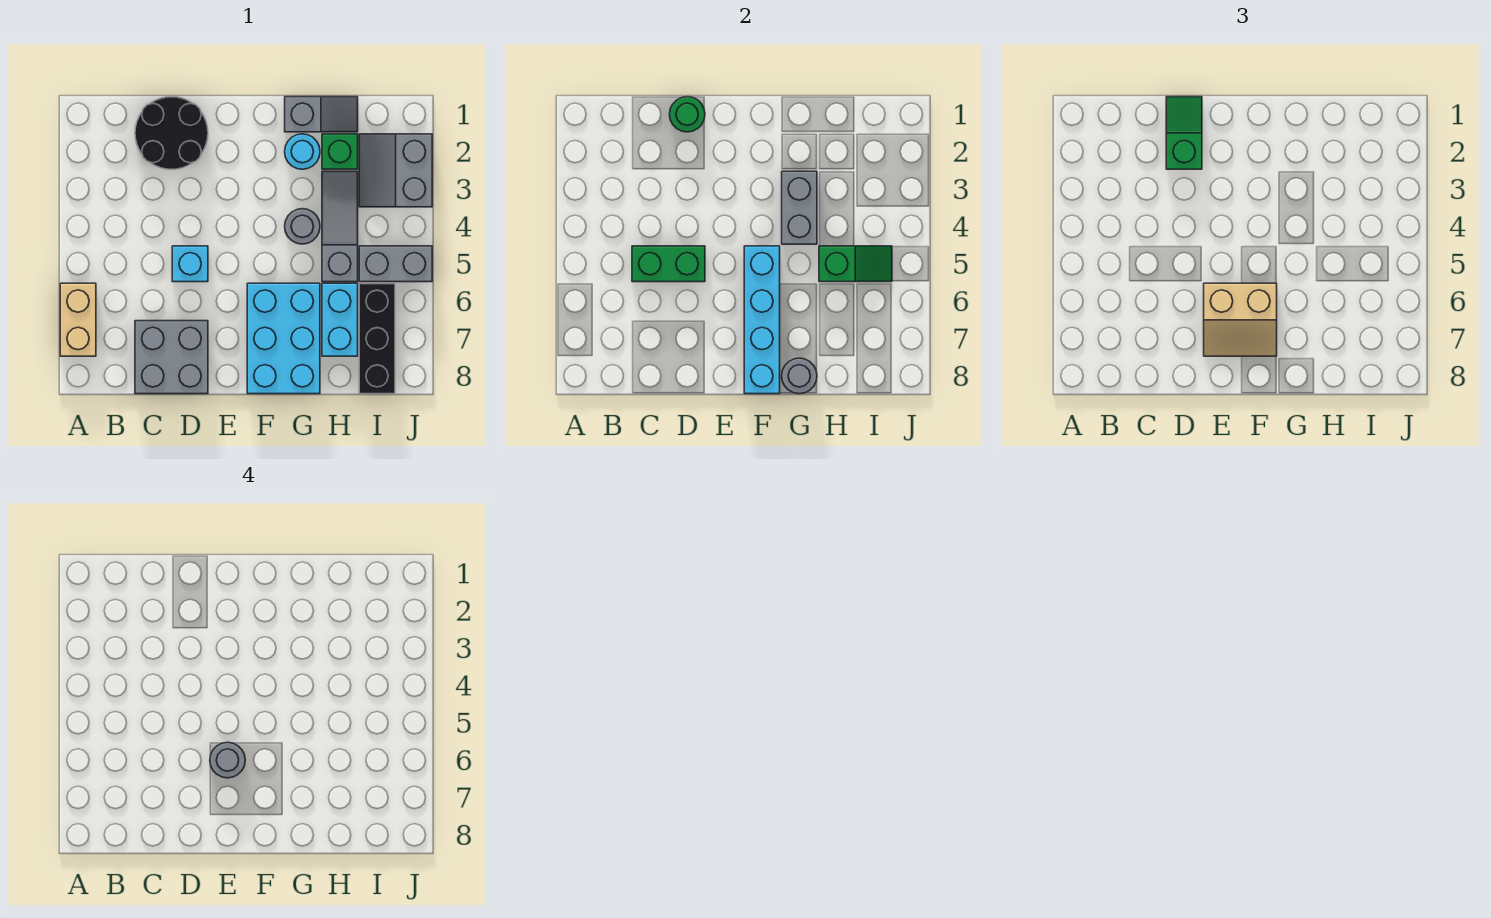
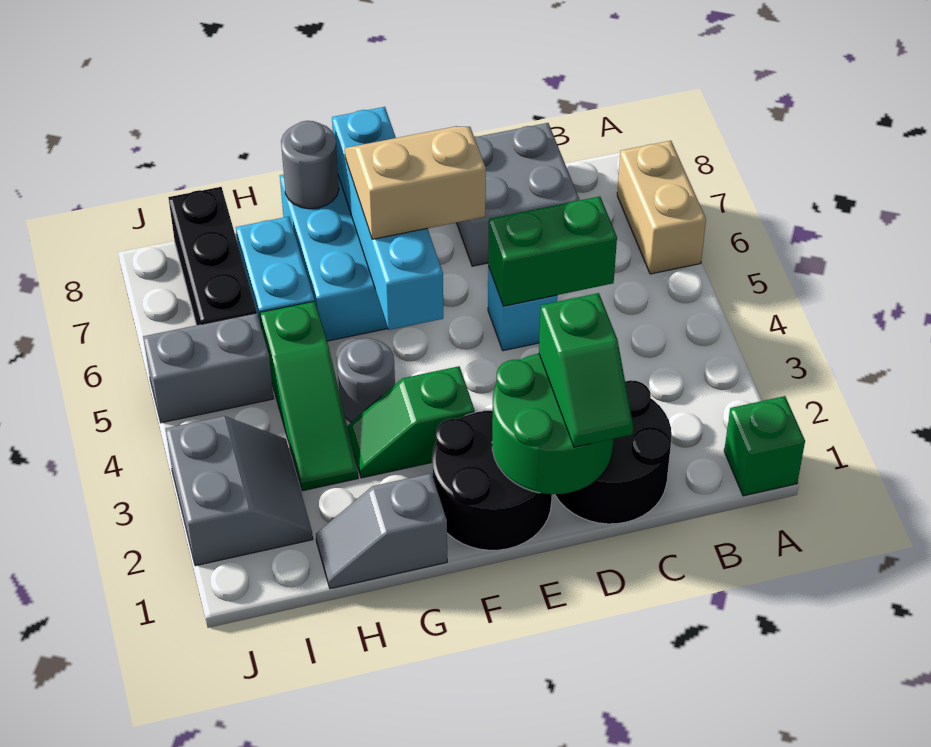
green round brick D1 level 2 -> green round brick D1:E2 level 2
none -> black round brick E1:F2 level 1
grey round brick E6 level 4 -> none
cyan round brick G2 level 1 -> none
grey brick G3:G4 level 2 -> none
green brick H2 level 1 -> green brick A1 level 1
grey slope H3:H5 level 1 top 5 -> green slope H3:H5 level 1 top 5
green slope H5:I5 level 2 top H -> green slope F3:G3 level 1 top F

